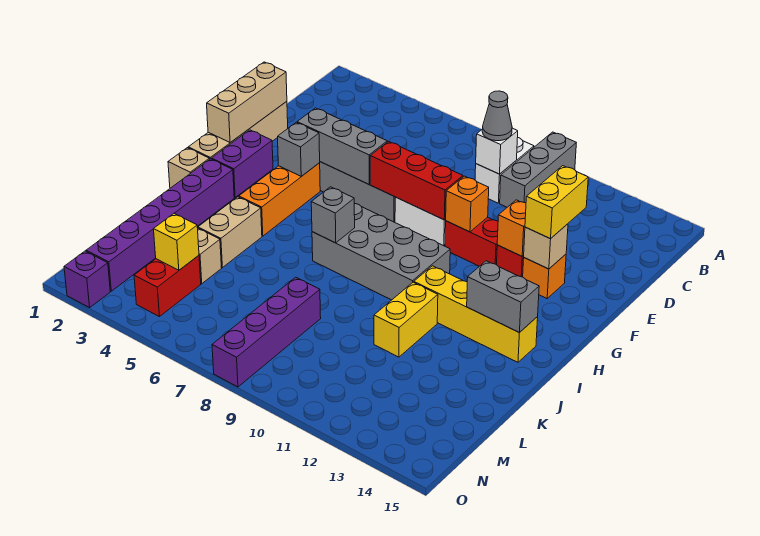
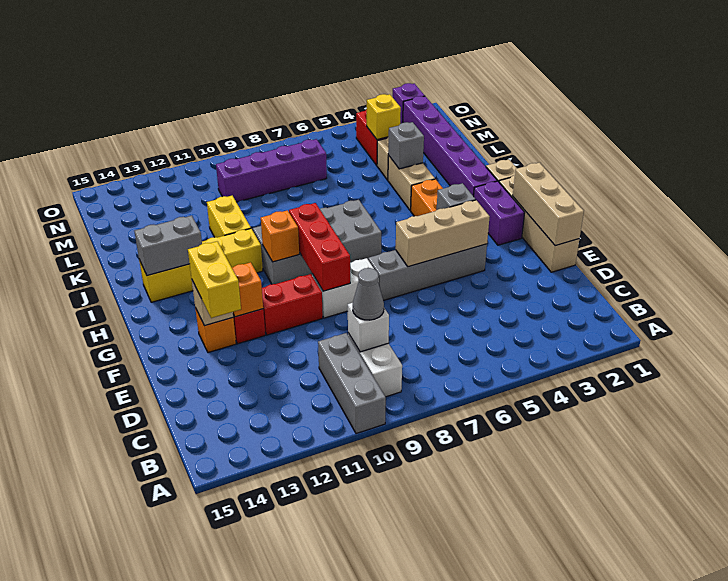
grey brick F4:F6 level 2 -> tan brick F4:F6 level 2
red brick F7:F9 level 2 -> red brick F9:H9 level 2
orange brick F10 level 2 -> orange brick H10 level 2
grey brick I7 level 2 -> grey brick K4 level 2
purple brick L8:O8 level 1 -> purple brick M7:M10 level 1

